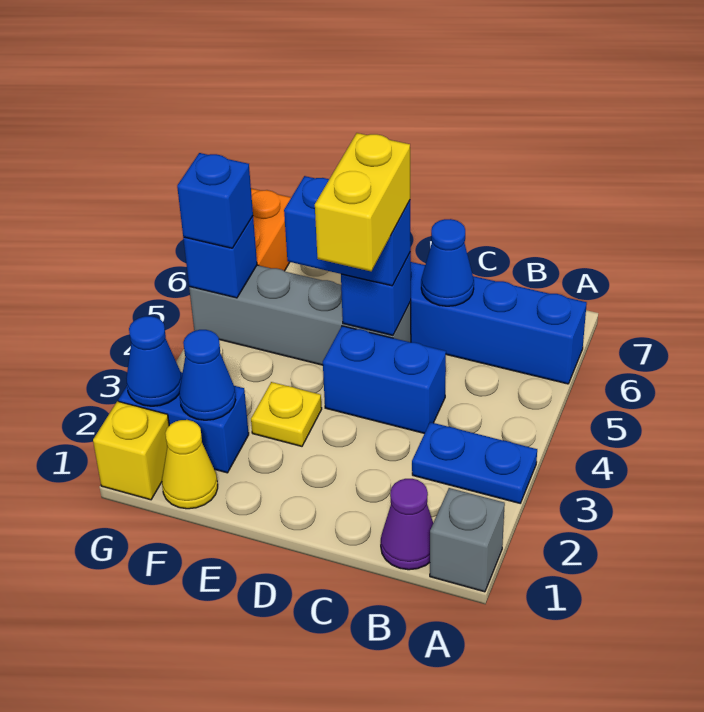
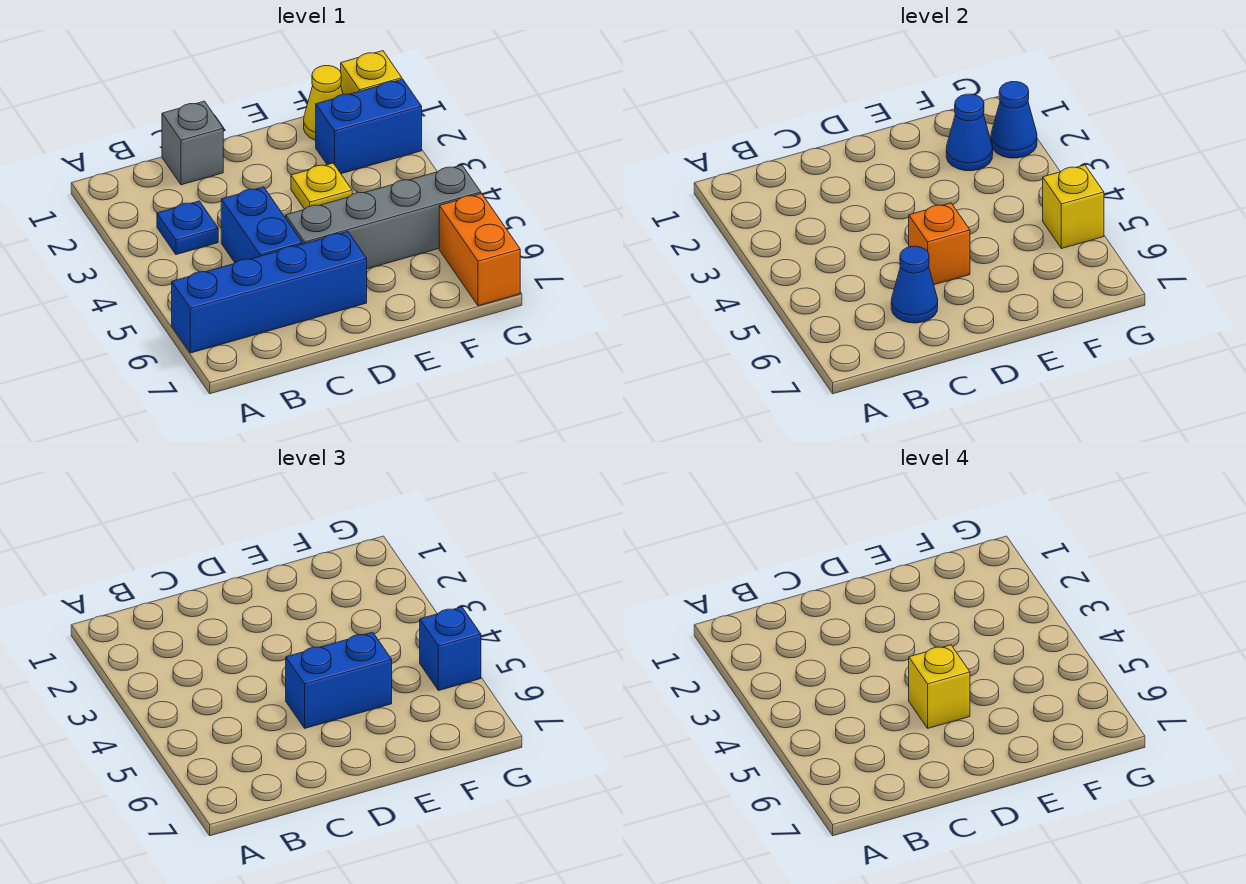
grey brick A1 level 1 -> grey brick C1 level 1
blue plate A3:B3 level 1 -> blue plate B3 level 1
purple cone B1 level 1 -> none
blue brick C4:D4 level 1 -> blue brick C4:C5 level 1
yellow brick D4:D5 level 4 -> yellow brick D5 level 4
blue brick D5 level 2 -> orange brick D5 level 2
blue brick G5 level 2 -> yellow brick G5 level 2

